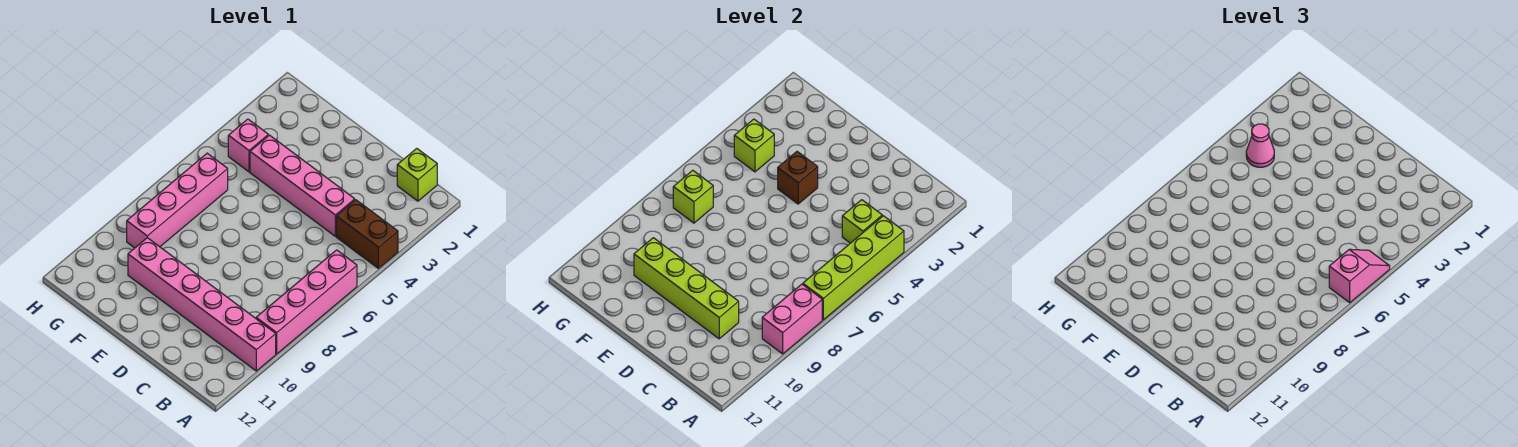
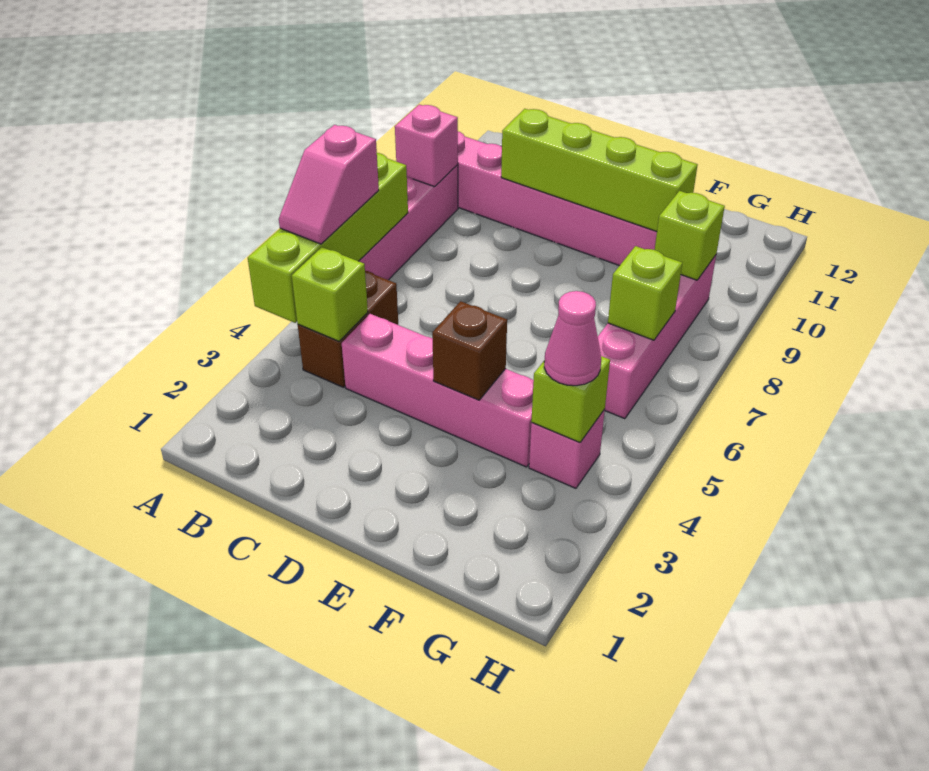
brown brick A4:B4 level 1 -> brown brick B4:B5 level 1
pink brick A8:A9 level 2 -> pink brick A9 level 2
lime brick B1 level 1 -> lime brick G9 level 2

